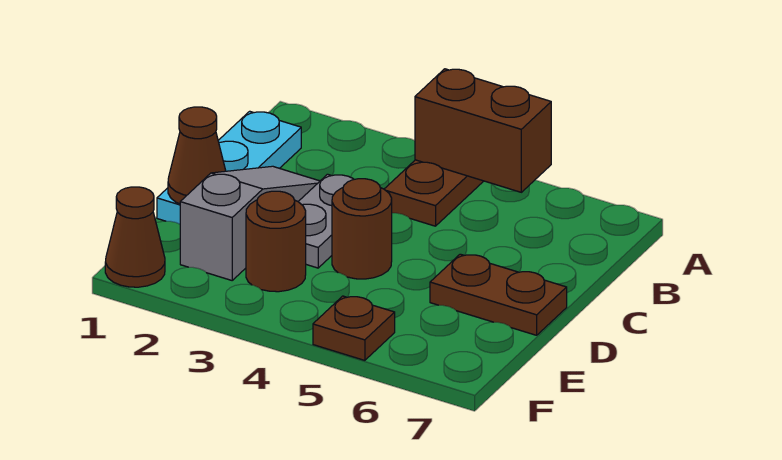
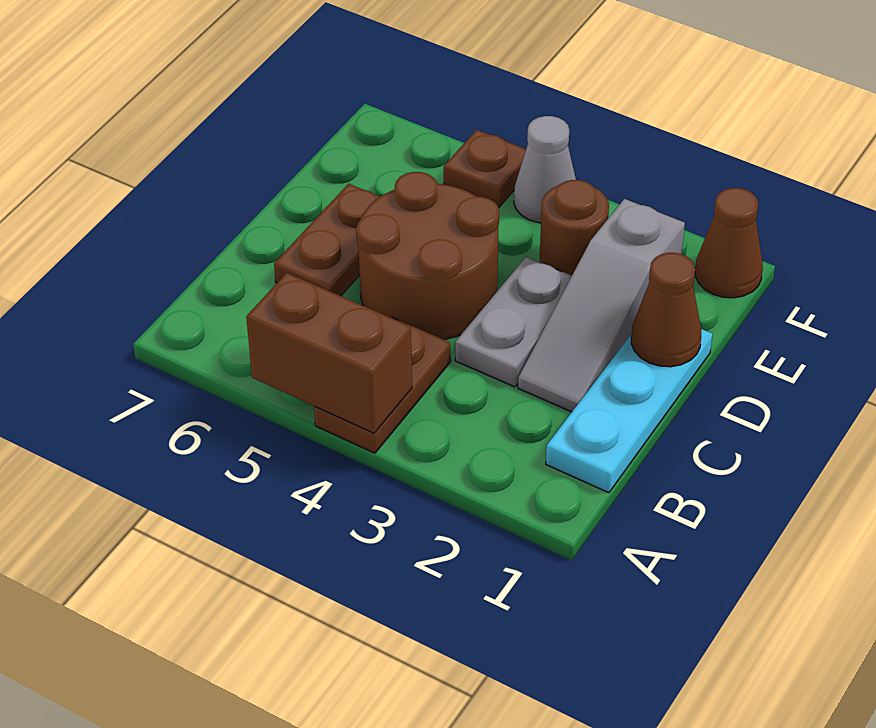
brown round brick D4 level 1 -> brown round brick C4:D5 level 1
brown plate D6:D7 level 1 -> brown plate C6:D6 level 1
none -> grey cone F4 level 1

